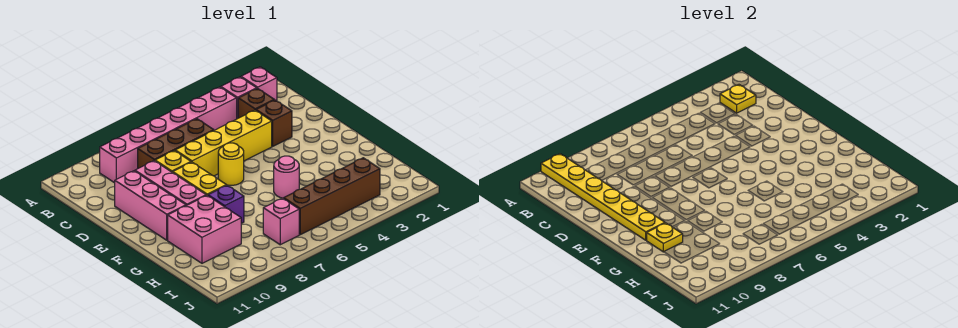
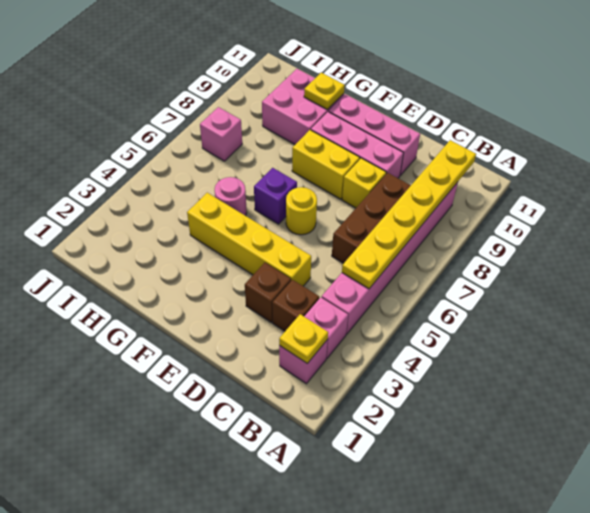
yellow plate A10:F10 level 2 -> yellow plate B5:B10 level 2
yellow brick D4:D7 level 1 -> yellow brick D4:G4 level 1
purple brick G8 level 1 -> purple brick F6 level 1
brown brick I3:I6 level 1 -> none

